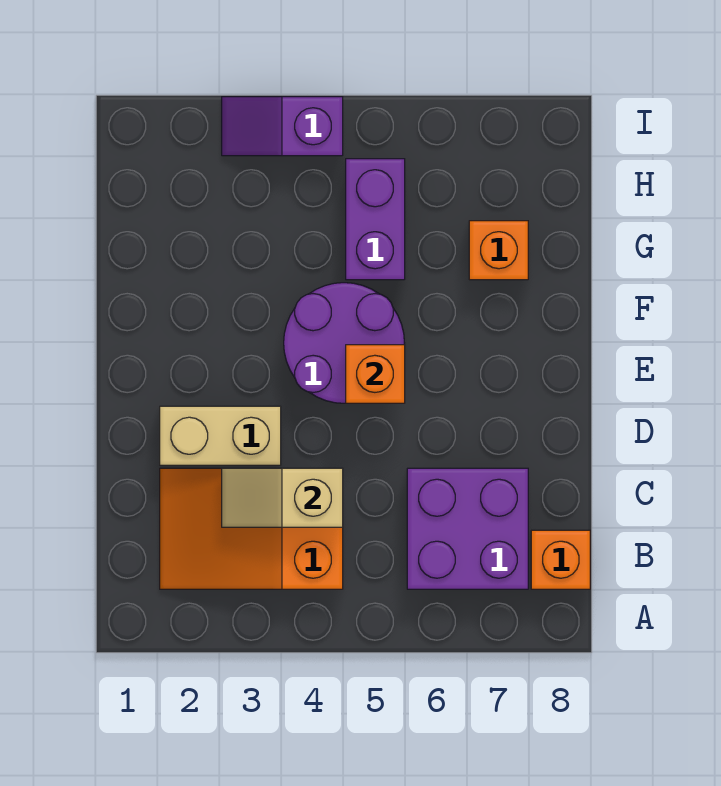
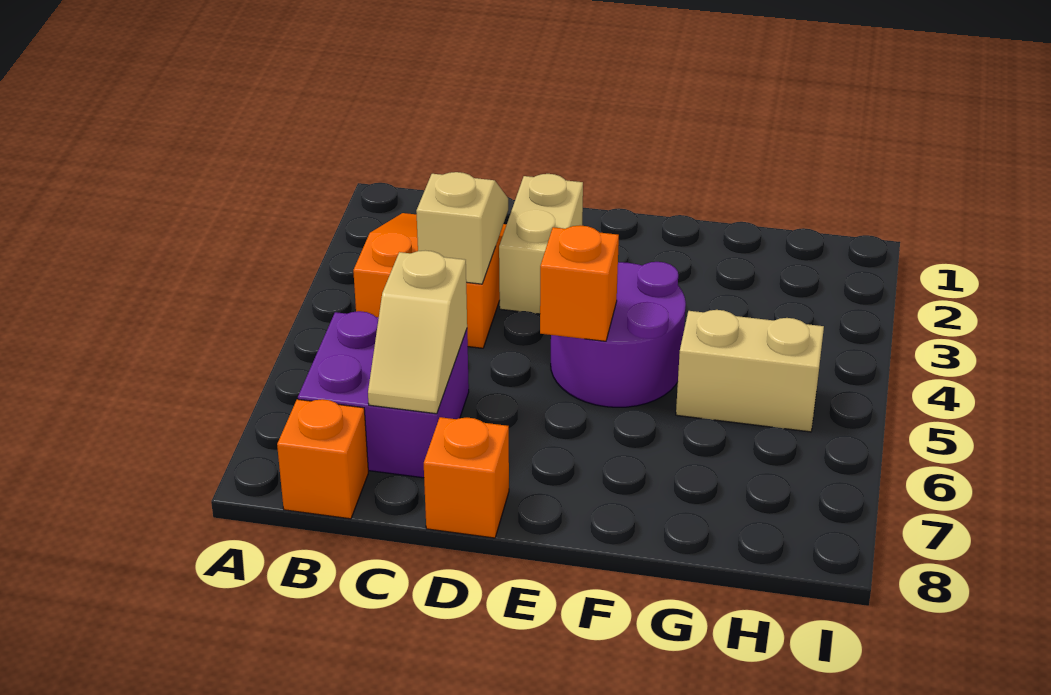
none -> tan slope C6:C7 level 2 top 6
purple brick G5:H5 level 1 -> tan brick G5:H5 level 1
orange brick G7 level 1 -> orange brick D8 level 1
purple slope I3:I4 level 1 top 4 -> none

